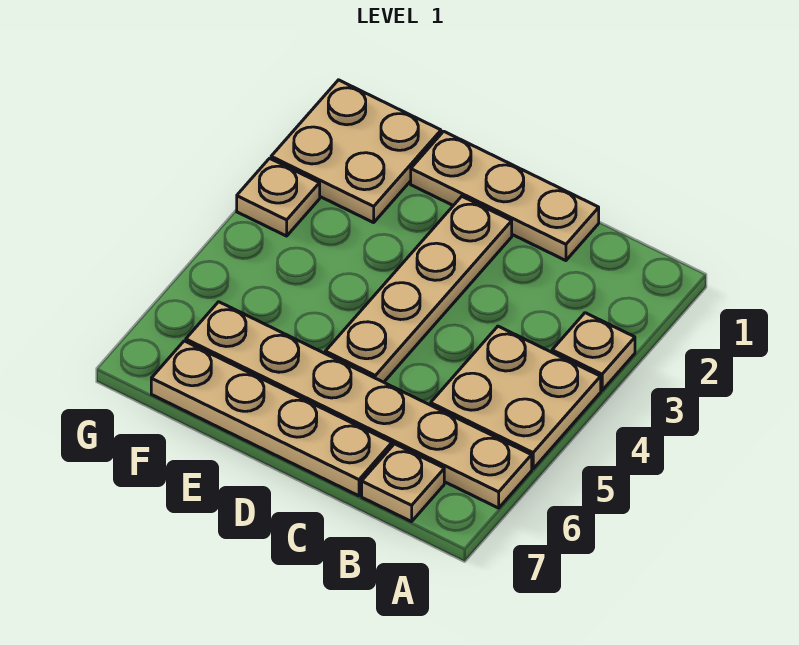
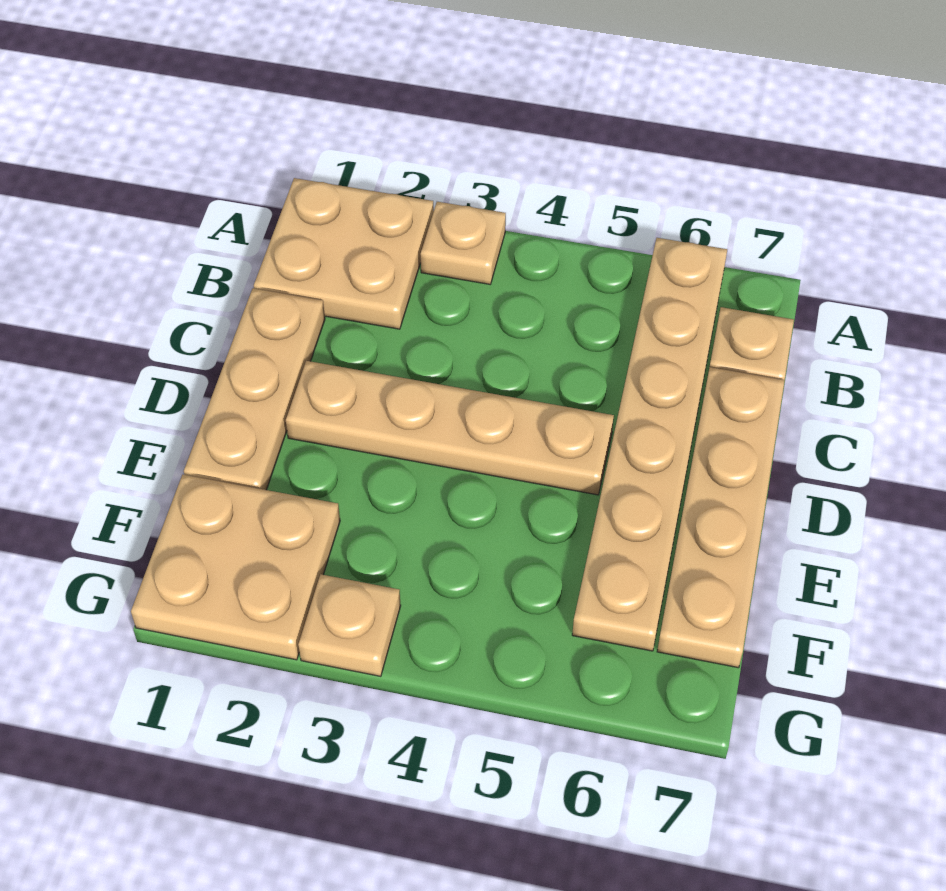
tan plate A4:B5 level 1 -> tan plate A1:B2 level 1

